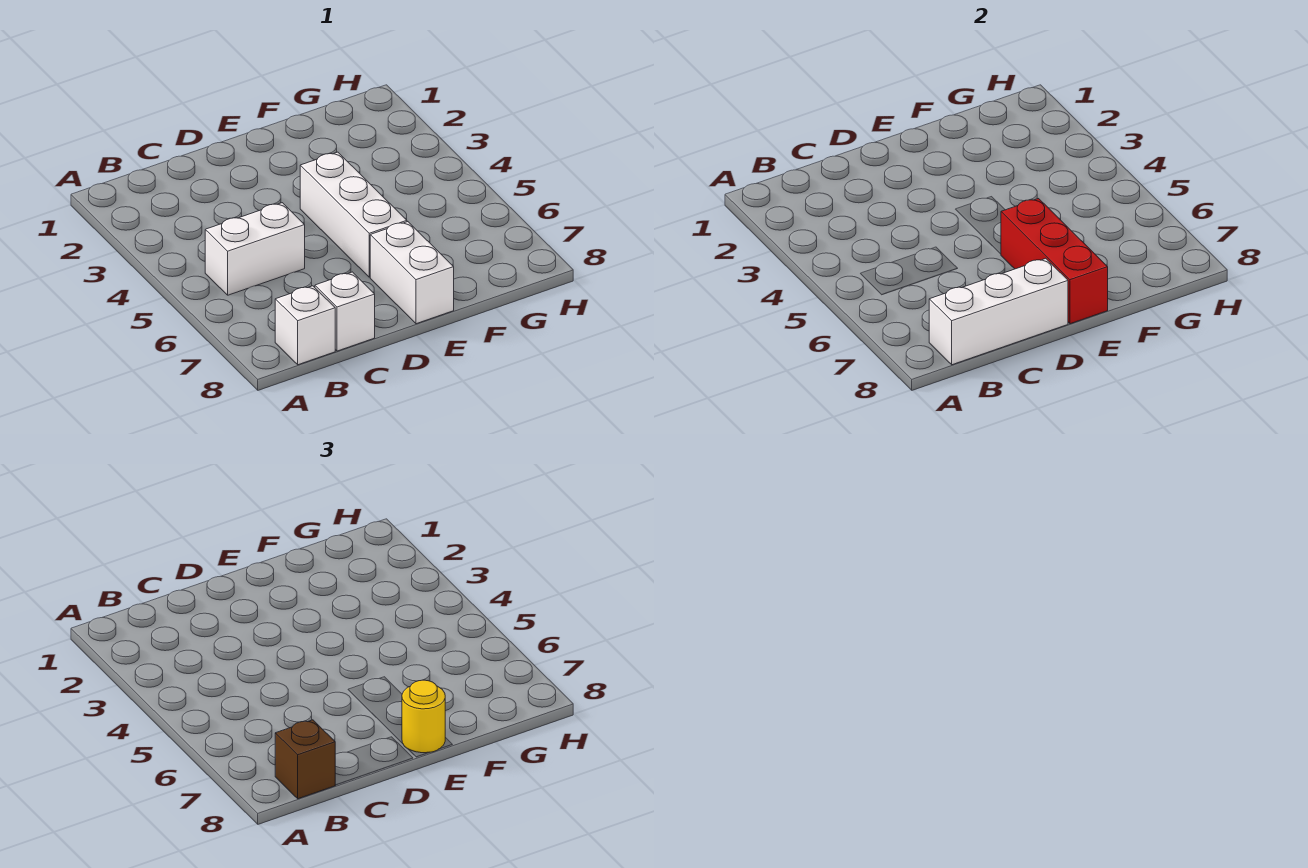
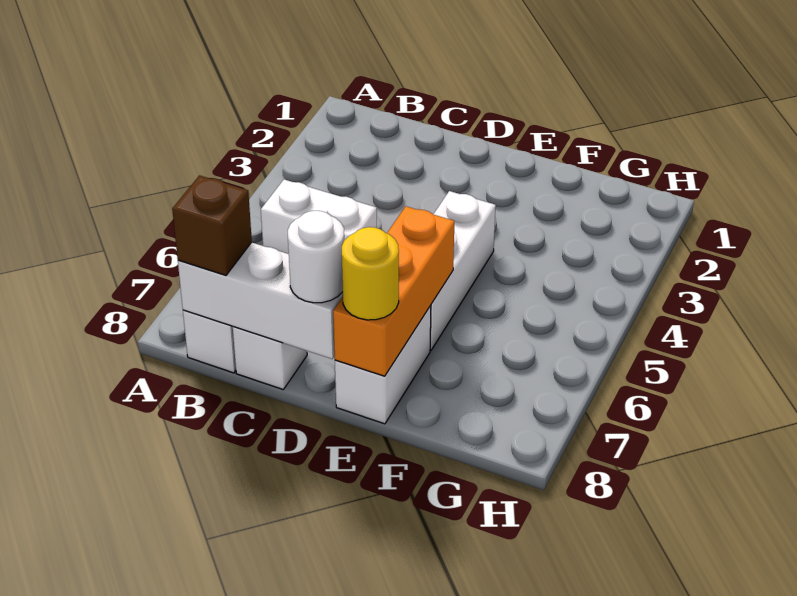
none -> white round brick D8 level 3
red brick E6:E8 level 2 -> orange brick E6:E8 level 2

